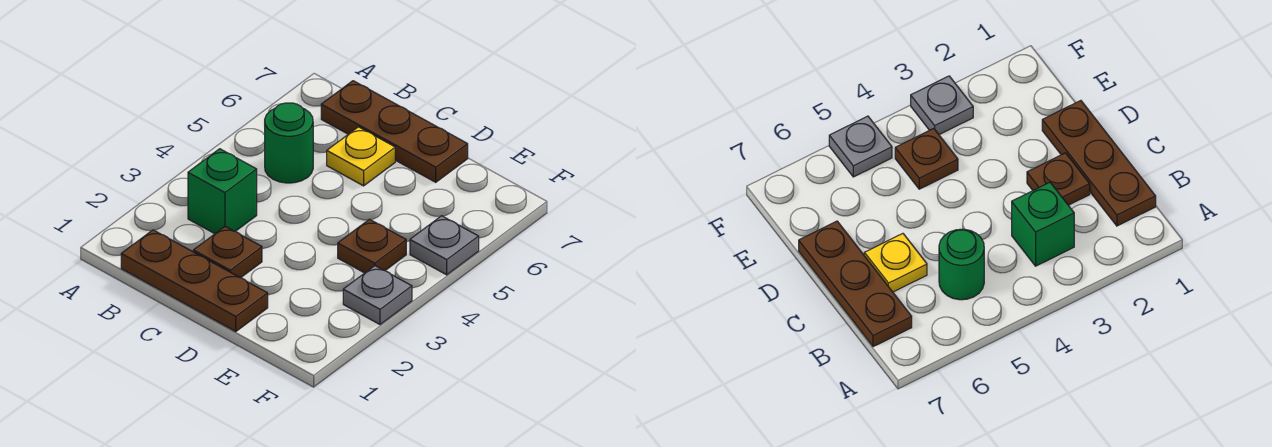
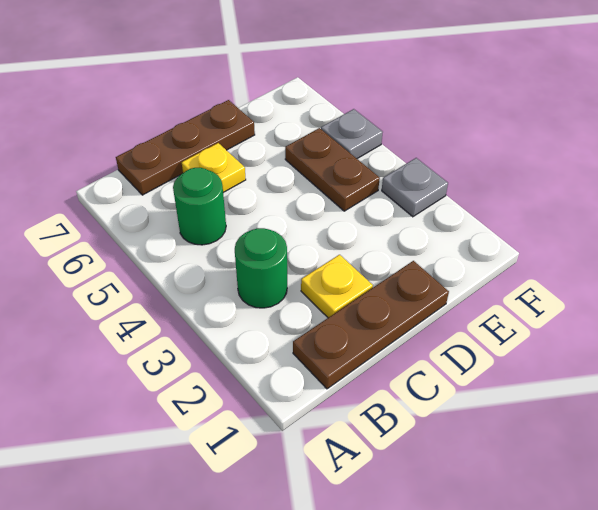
green brick B3 level 1 -> green round brick B3 level 1
brown plate C2 level 1 -> yellow plate C2 level 1
brown plate E4 level 1 -> brown plate E4:E5 level 1

